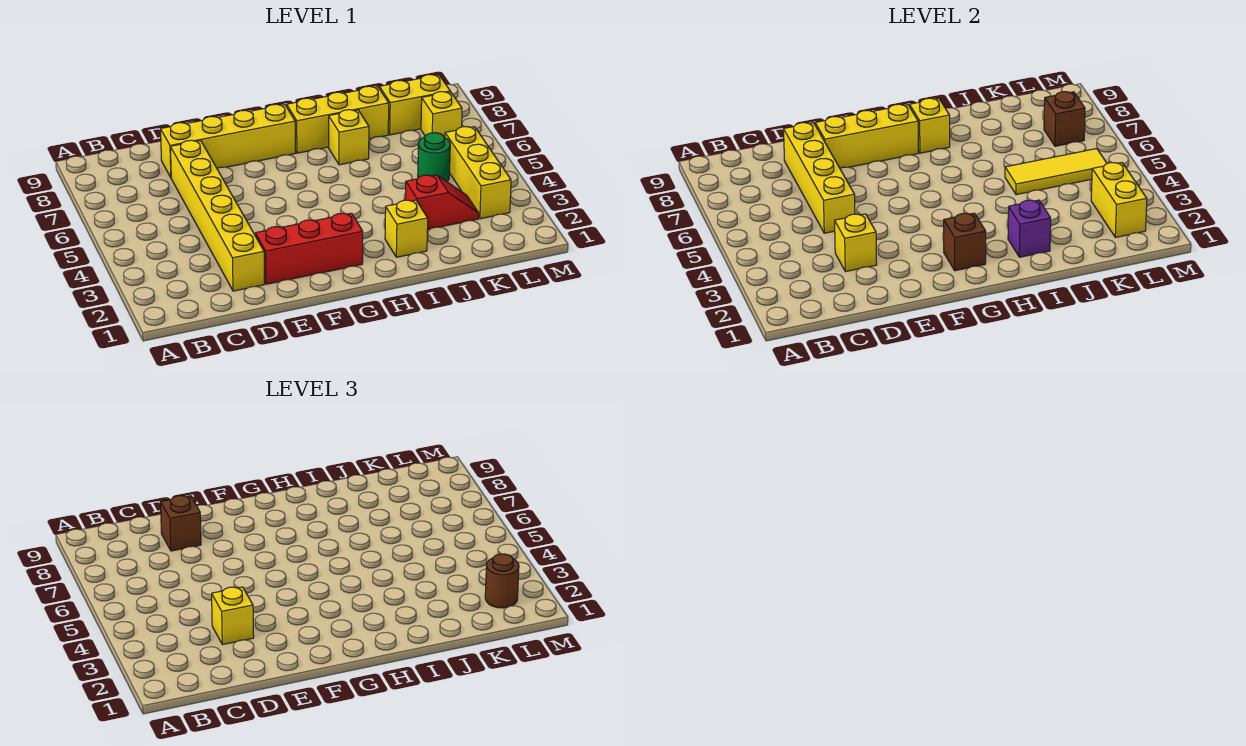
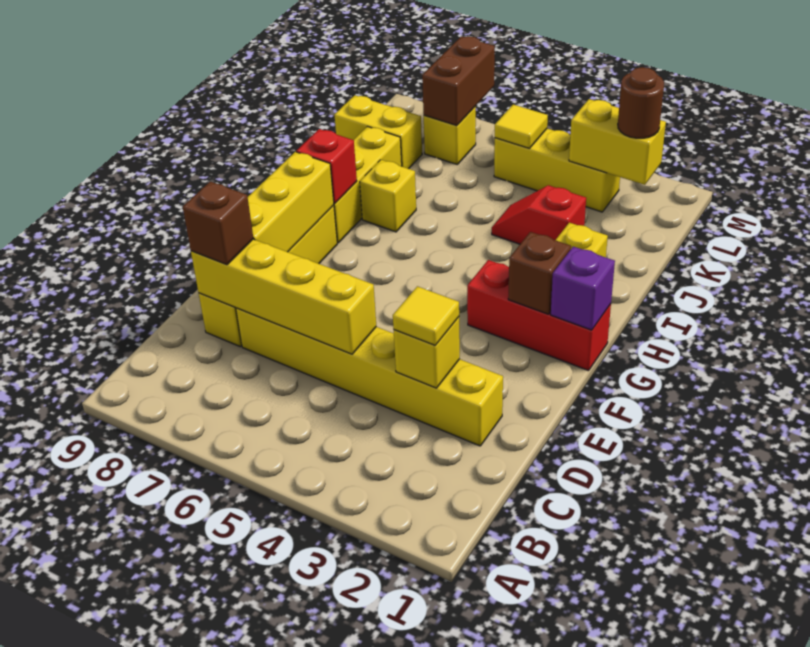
yellow brick D3 level 3 -> yellow tile D3 level 3
red brick E2:G2 level 1 -> red brick G1:G3 level 1
yellow brick H8 level 2 -> red brick H8 level 2
purple brick I2 level 2 -> purple brick G1 level 2
red slope J3:K3 level 1 top J -> red slope J3:J4 level 1 top 3
yellow tile J5:L5 level 2 -> yellow tile L5 level 2
green round brick K5 level 1 -> none
yellow brick K8:L8 level 1 -> yellow brick K8:K9 level 1
brown brick L7 level 2 -> brown brick L7:M7 level 2

